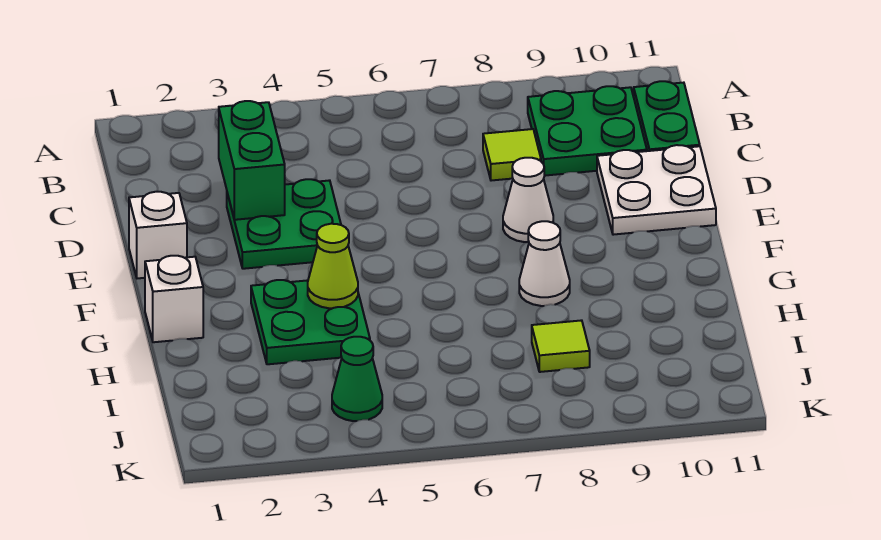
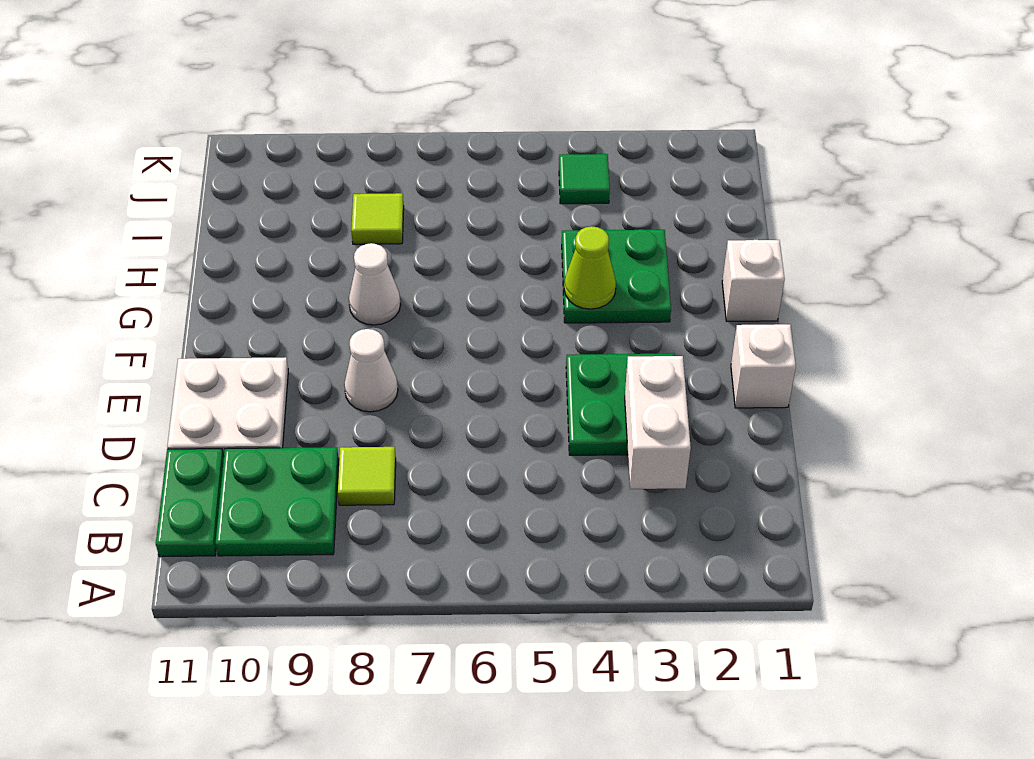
green brick C3:D3 level 2 -> white brick C3:D3 level 2
green cone J4 level 1 -> green tile J4 level 1

